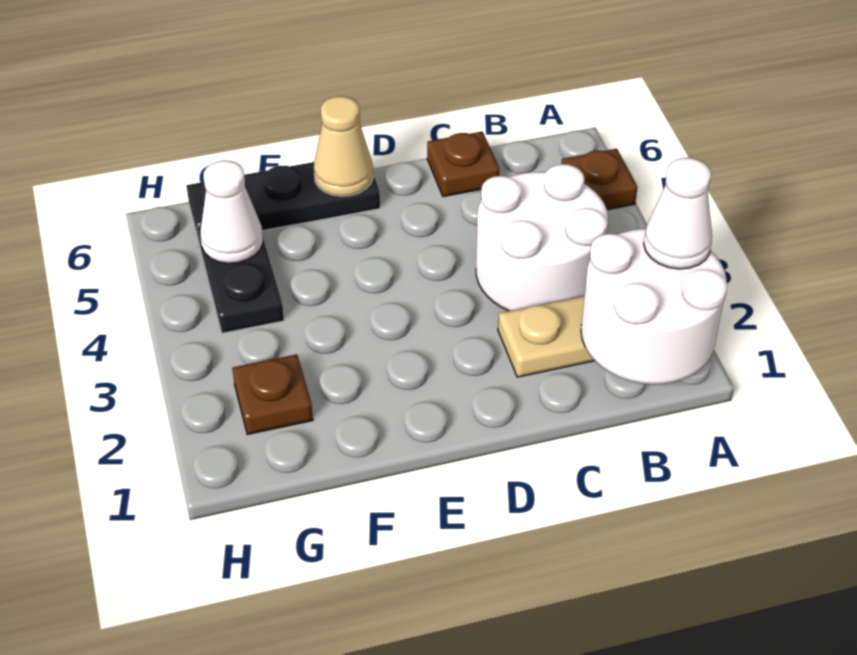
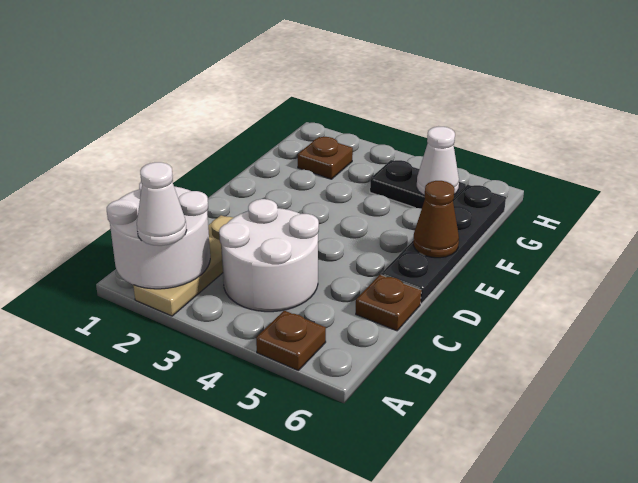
black plate E6:G6 level 1 -> black plate D6:G6 level 1
tan cone E6 level 2 -> brown cone E6 level 2

